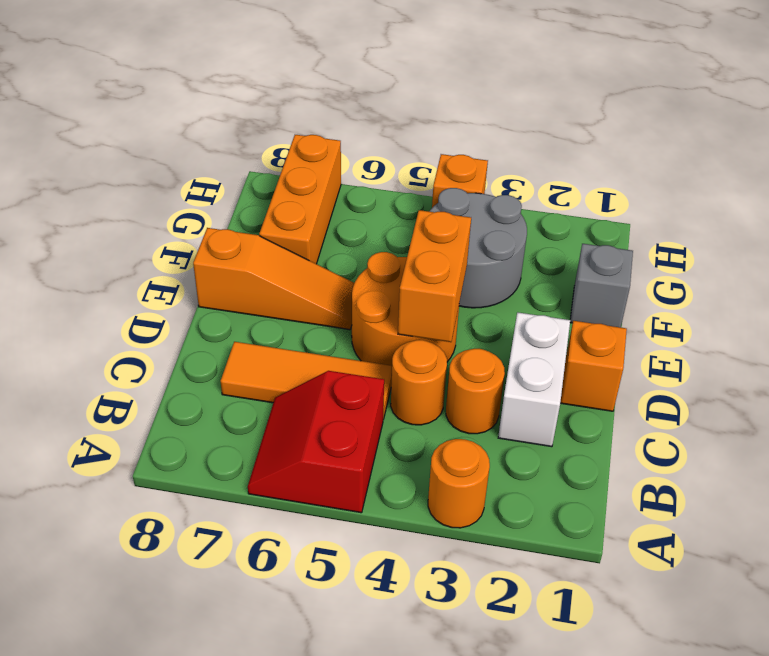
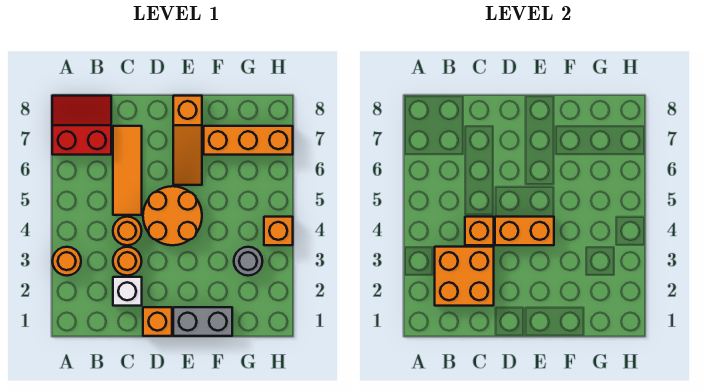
red slope A5:B6 level 1 top 5 -> red slope A7:B8 level 1 top 7
none -> orange brick B2:C3 level 2
white brick C2:D2 level 1 -> white brick C2 level 1
none -> orange brick C4 level 2
grey brick F1 level 1 -> grey brick E1:F1 level 1
grey round brick F3:G4 level 1 -> grey round brick G3 level 1

